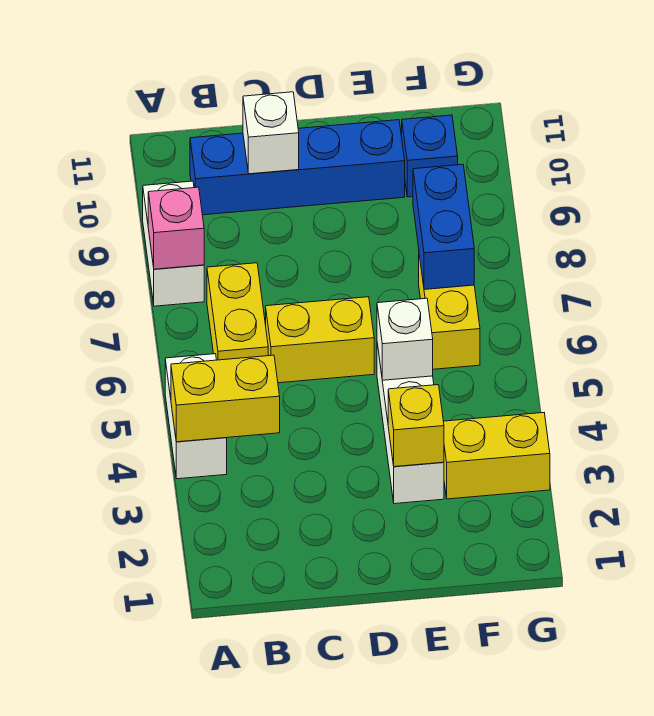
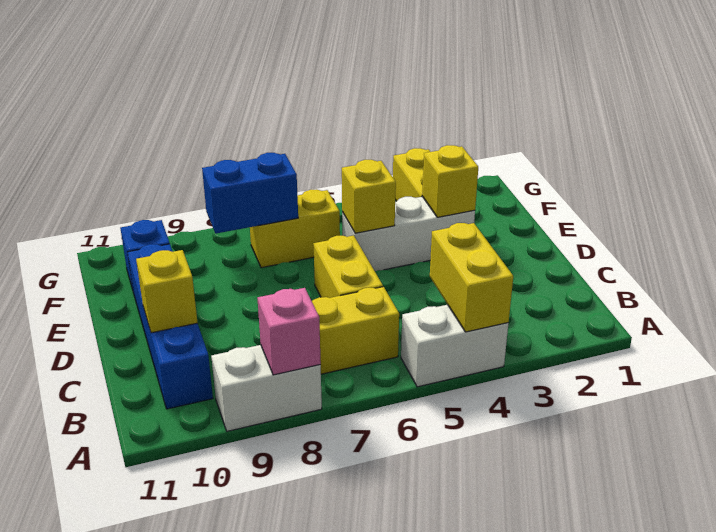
white brick C10 level 2 -> yellow brick C10 level 2
white brick E5 level 2 -> yellow brick E5 level 2

